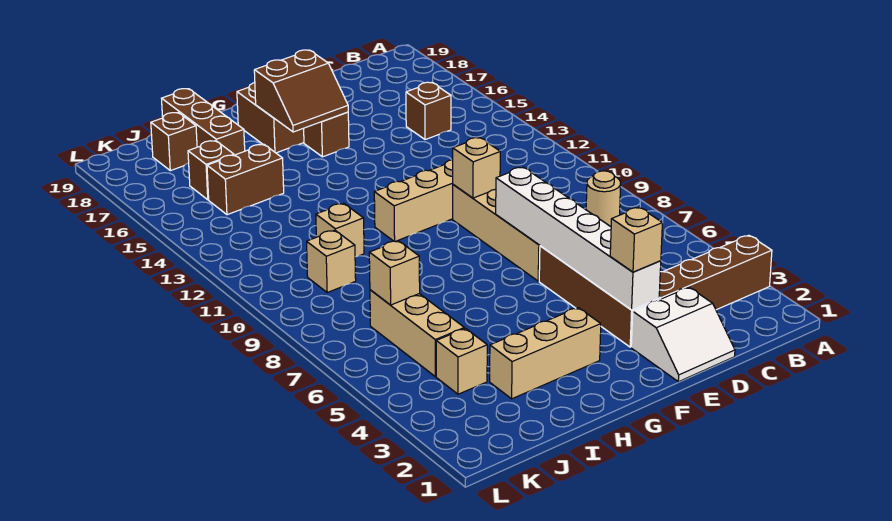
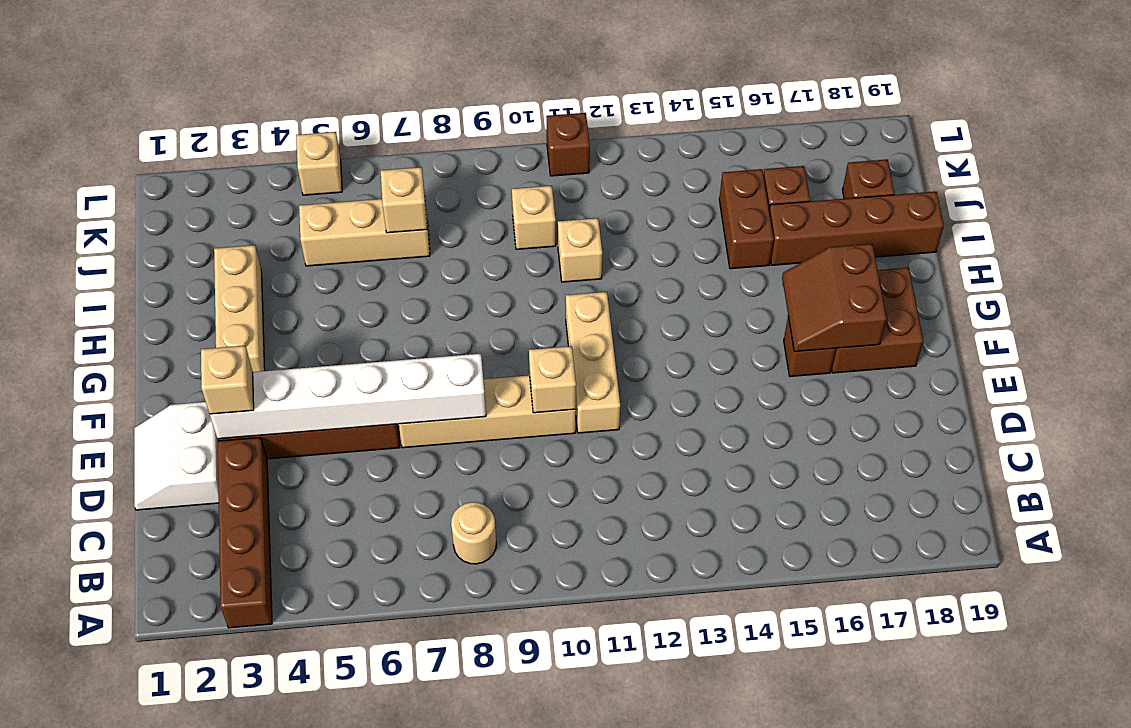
brown brick C15 level 1 -> brown brick L11 level 1
brown brick I17:I19 level 1 -> brown brick I16:I19 level 1
tan brick J4 level 1 -> tan brick L5 level 1

